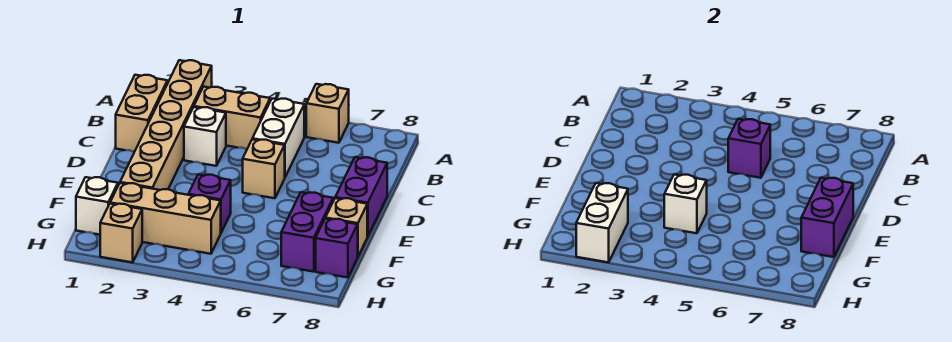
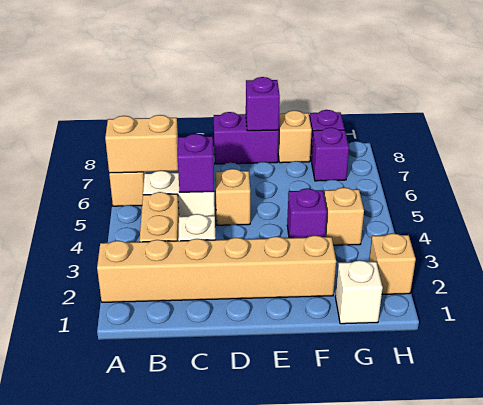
tan brick B1:C1 level 1 -> tan brick A6:B6 level 2
purple brick E8:F8 level 2 -> purple brick E8 level 2
white brick F4 level 2 -> none
purple brick F7:G7 level 1 -> purple brick G7 level 1
tan brick G2:G4 level 1 -> tan brick G4 level 1
white brick G2:H2 level 2 -> none

